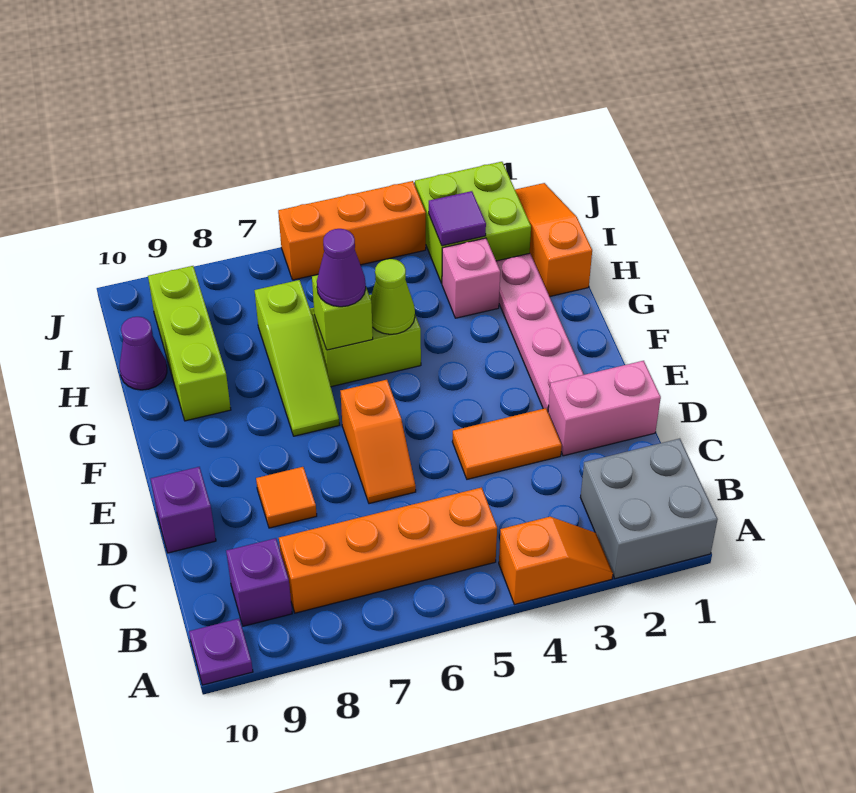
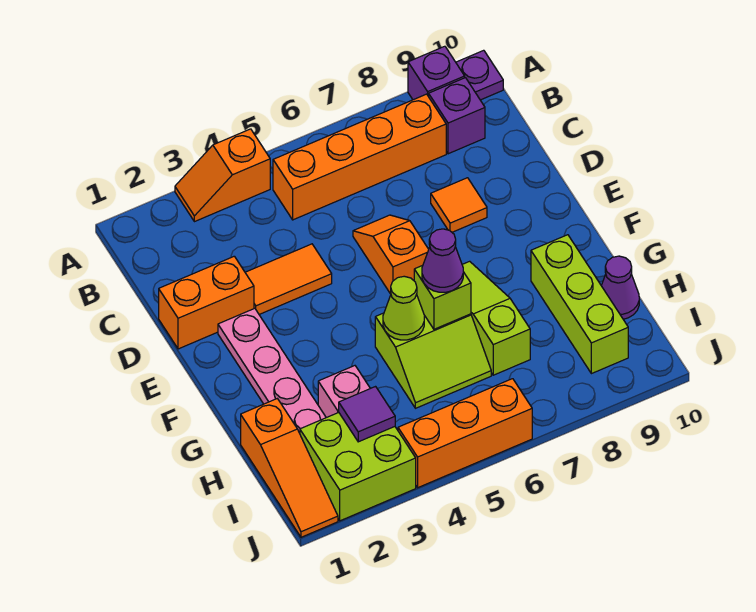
grey brick A1:B2 level 1 -> none
pink brick D1:D2 level 1 -> orange brick D1:D2 level 1
purple brick D10 level 1 -> purple brick A9 level 1

